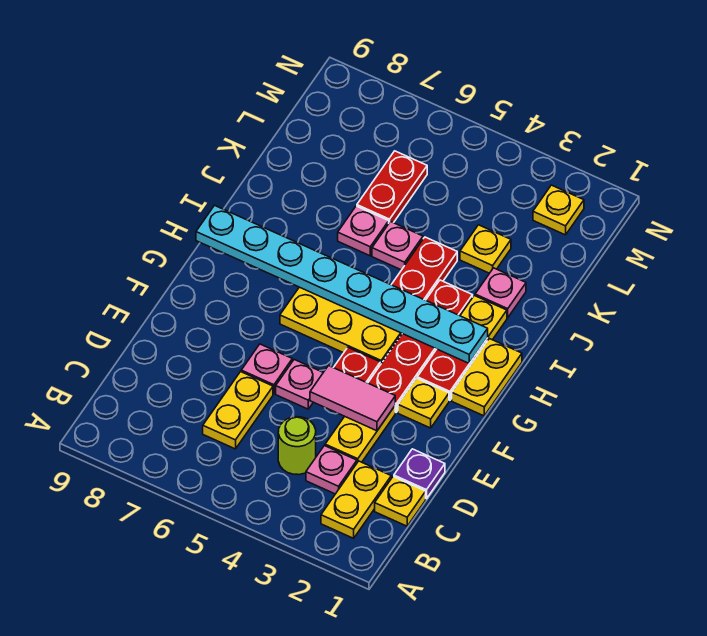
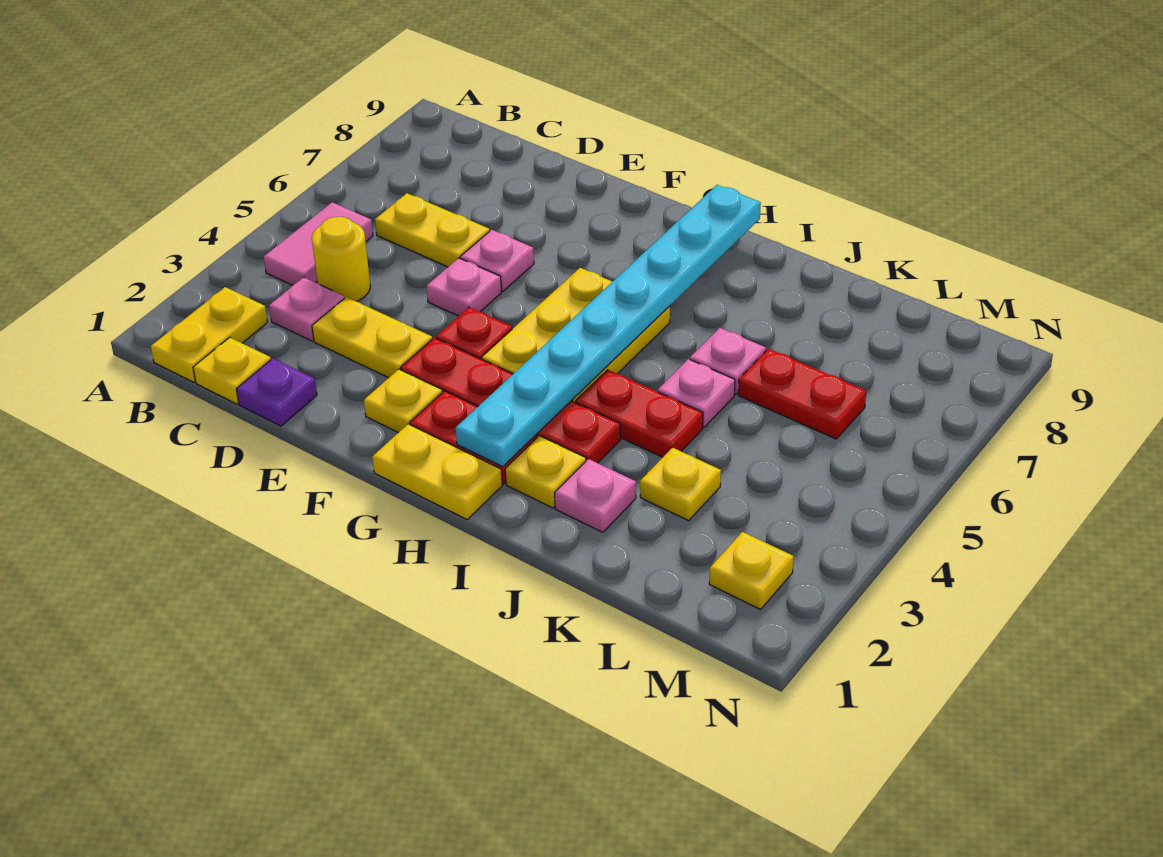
yellow plate B2:C2 level 1 -> yellow plate B1:B2 level 1
lime round brick C4 level 1 -> yellow round brick C4 level 1
pink tile E3:E4 level 2 -> pink tile B4:B5 level 1

